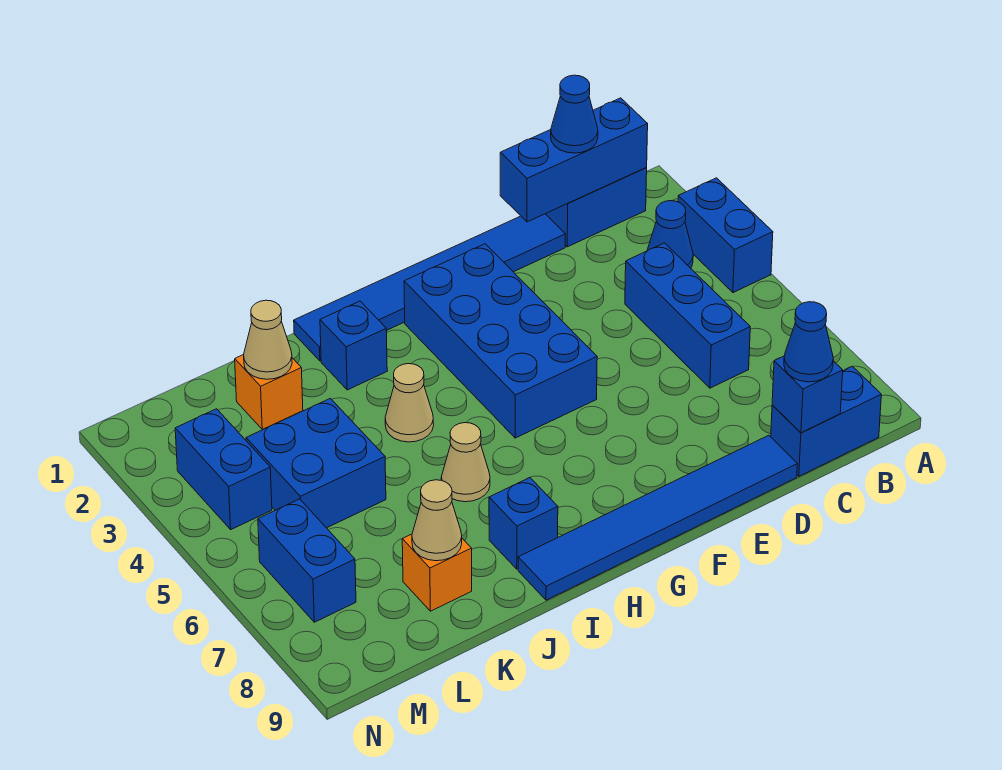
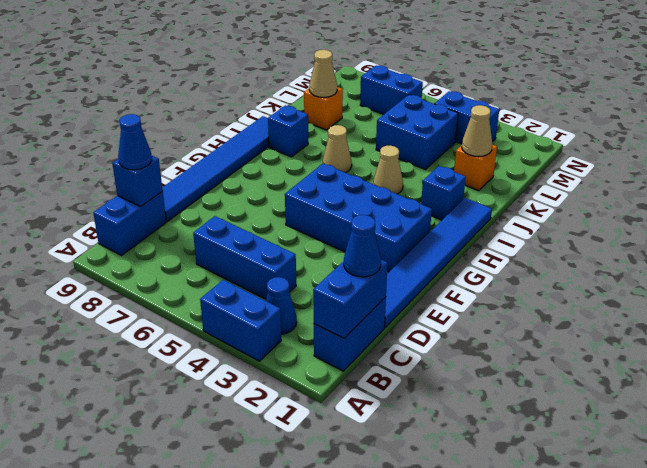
blue brick B1:D1 level 2 -> blue brick B1:C1 level 2

